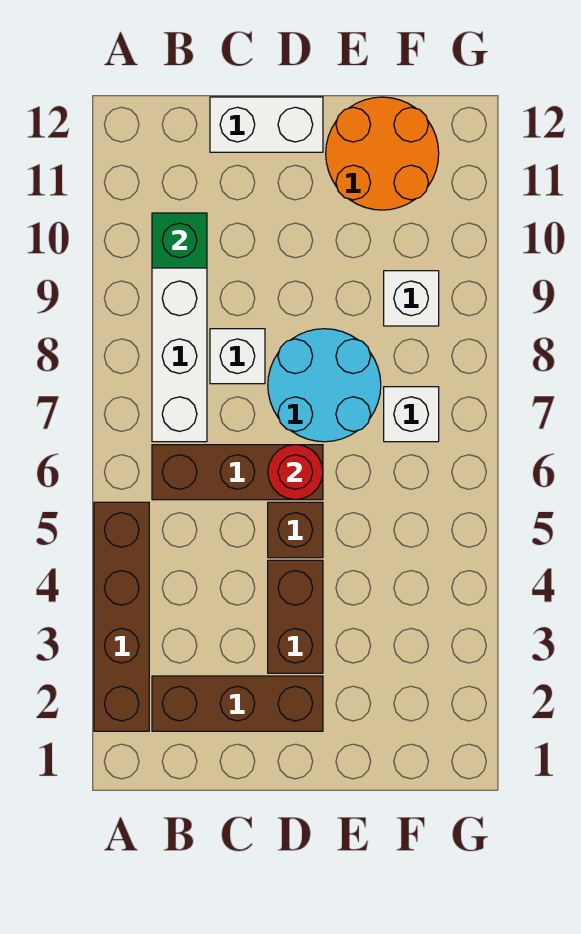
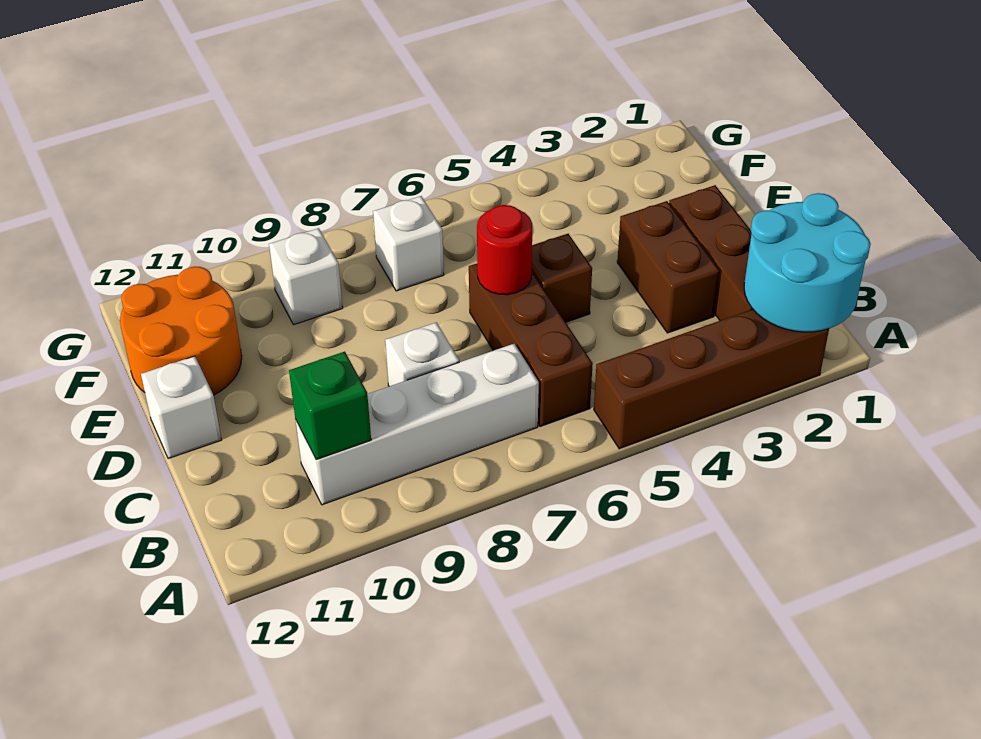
white brick C12:D12 level 1 -> white brick D12 level 1
brown brick D3:D4 level 1 -> brown brick C3:D3 level 1
cyan round brick D7:E8 level 1 -> cyan round brick A1:B2 level 2

